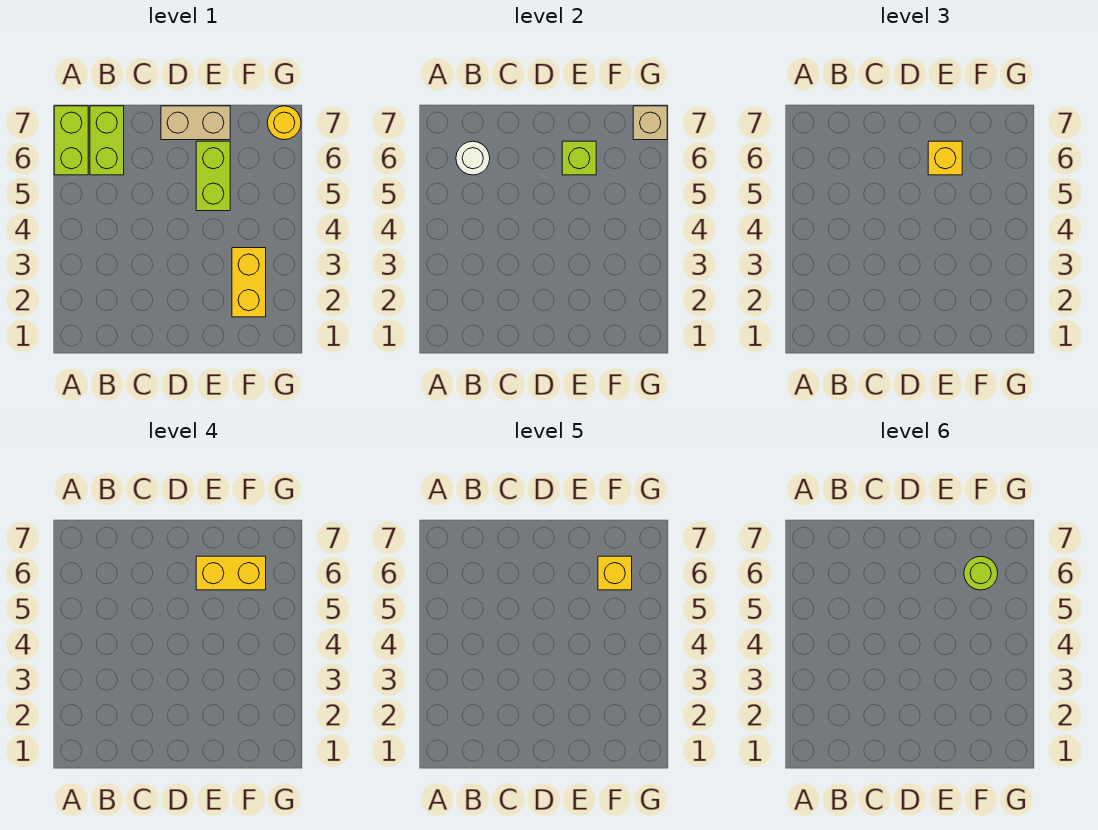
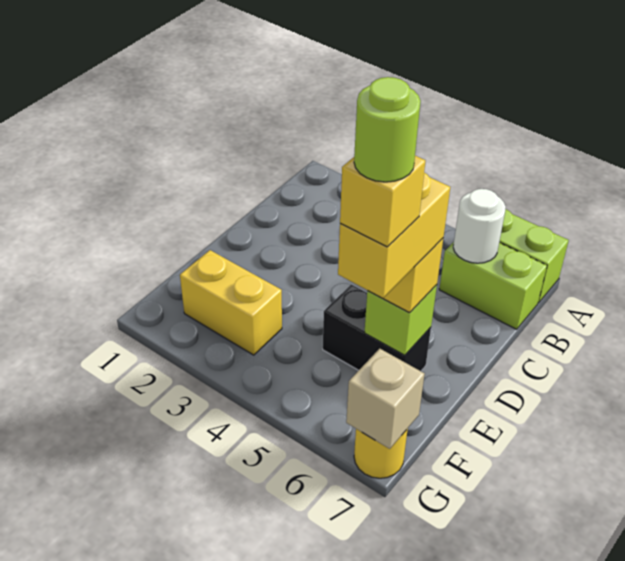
tan brick D7:E7 level 1 -> none
lime brick E5:E6 level 1 -> black brick E5:E6 level 1

